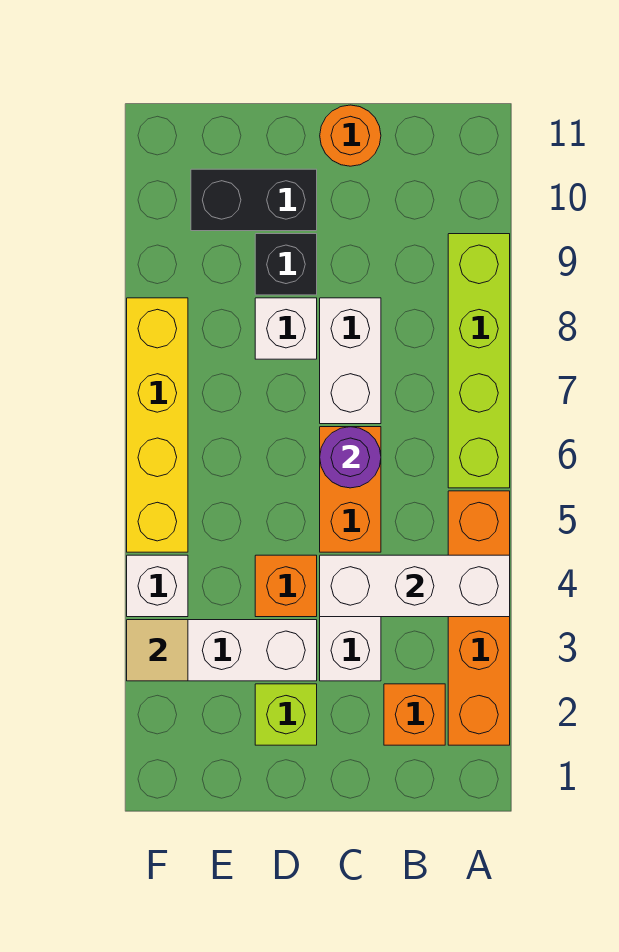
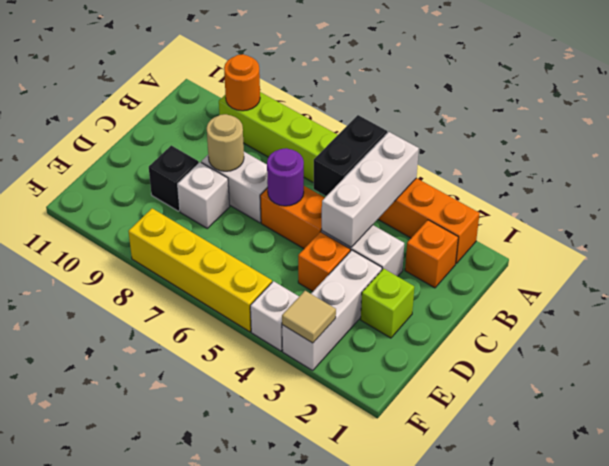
none -> tan round brick C8 level 2
orange round brick C11 level 1 -> orange round brick A9 level 2
black brick D10:E10 level 1 -> black brick A5:B5 level 2

